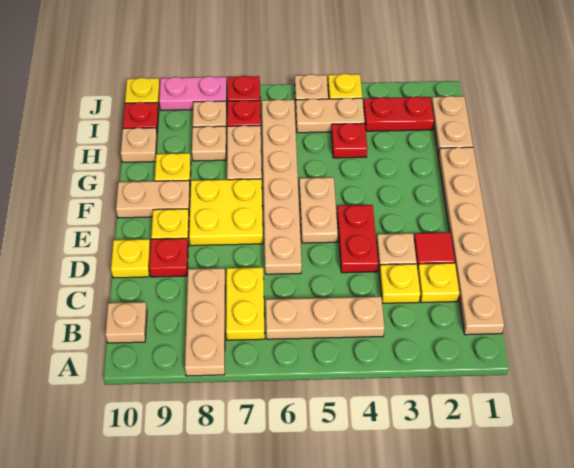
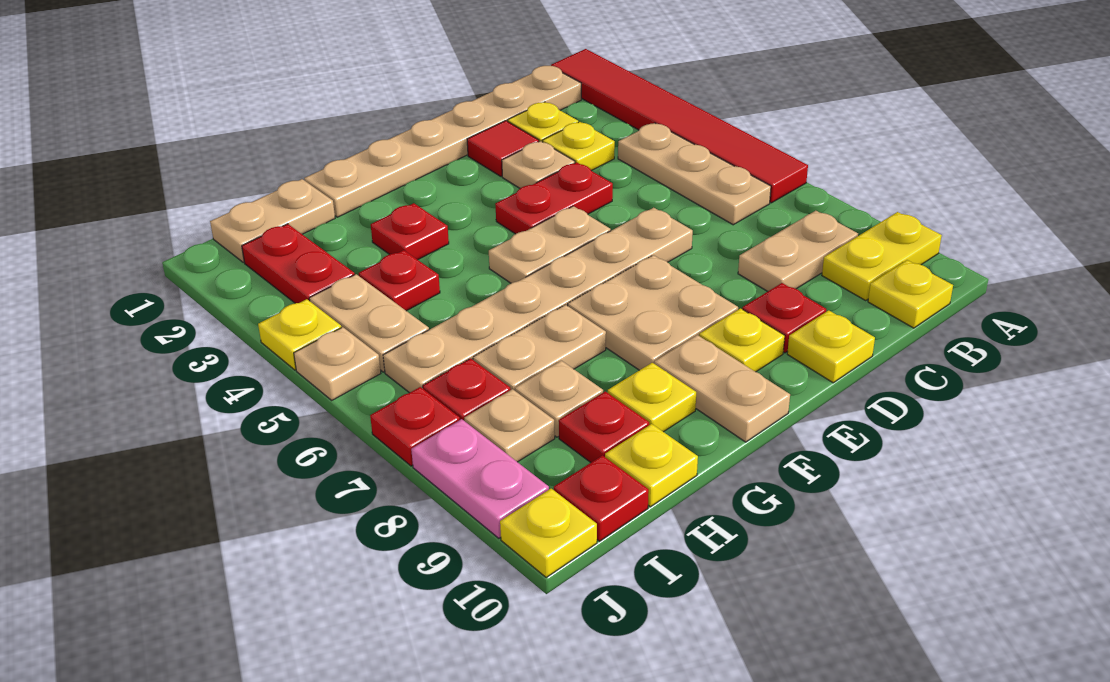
none -> red tile A1:A6 level 1
tan plate A8:C8 level 1 -> tan plate B8:C8 level 1
yellow plate B7:C7 level 1 -> yellow plate A9:B9 level 1
tan plate B10 level 1 -> yellow plate B10 level 1
yellow plate E7:F8 level 1 -> tan plate E7:F8 level 1
none -> red plate G3 level 1
none -> red plate H9 level 1
tan plate H10 level 1 -> yellow plate H10 level 1

